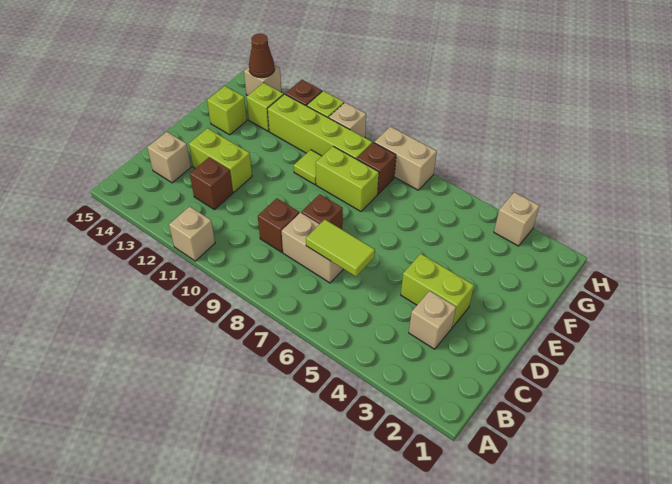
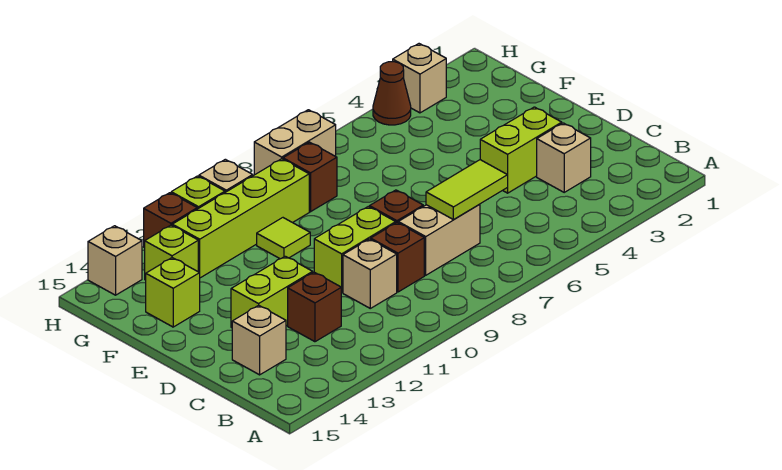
tan brick A11 level 1 -> tan brick C10 level 1
lime brick F8:F9 level 1 -> lime brick D9:D10 level 1
brown cone H14 level 2 -> brown cone H4 level 1

